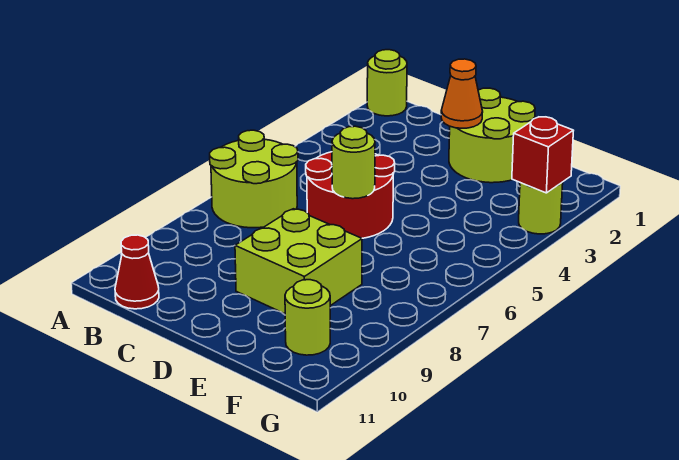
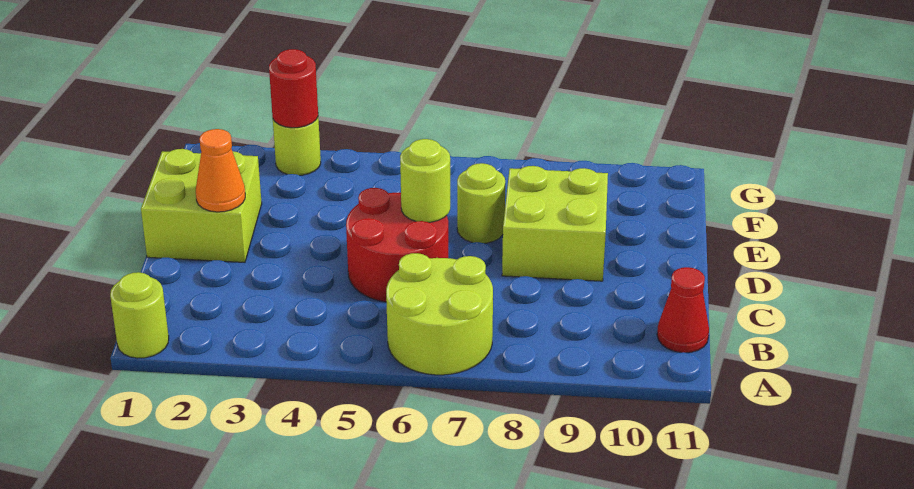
lime round brick D1:E2 level 1 -> lime brick D1:E2 level 1
lime round brick F10 level 1 -> lime round brick E7 level 1
red brick G3 level 2 -> red round brick G3 level 2

